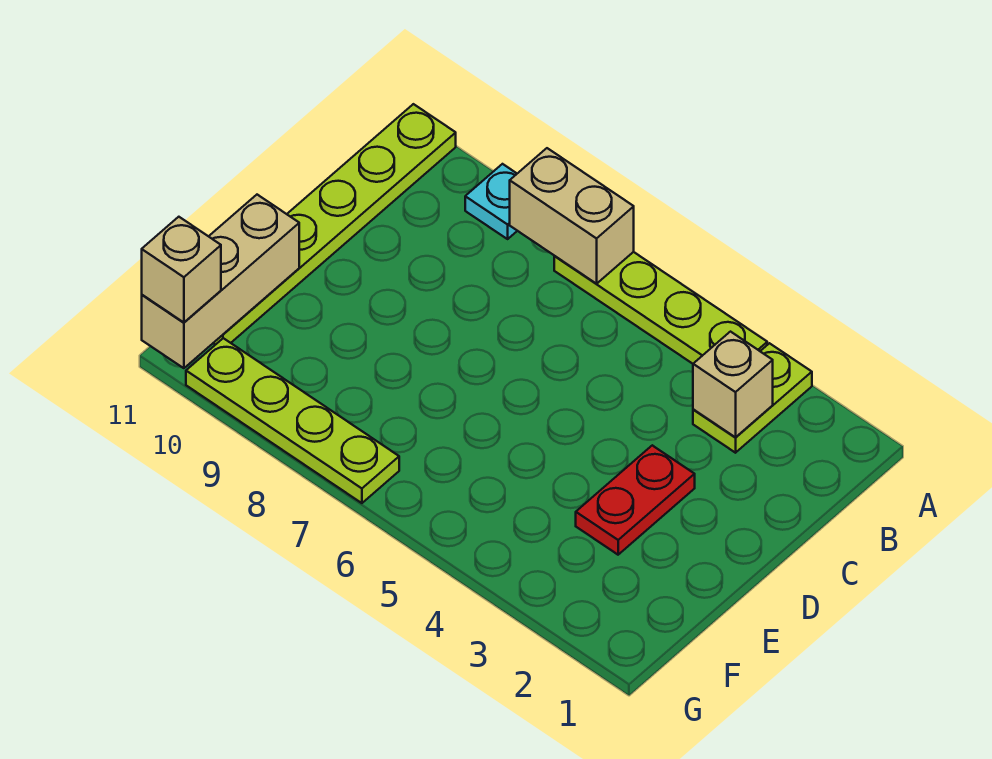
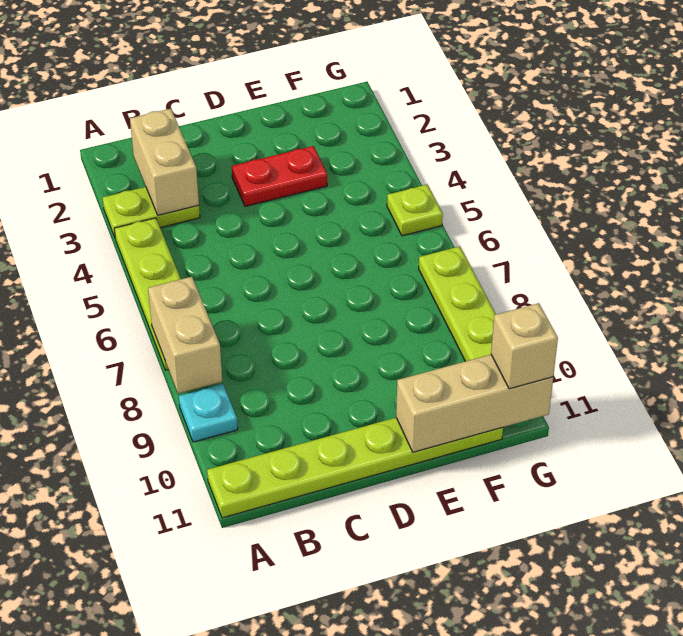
tan brick B3 level 2 -> tan brick B2:B3 level 2
none -> lime plate G5 level 1

